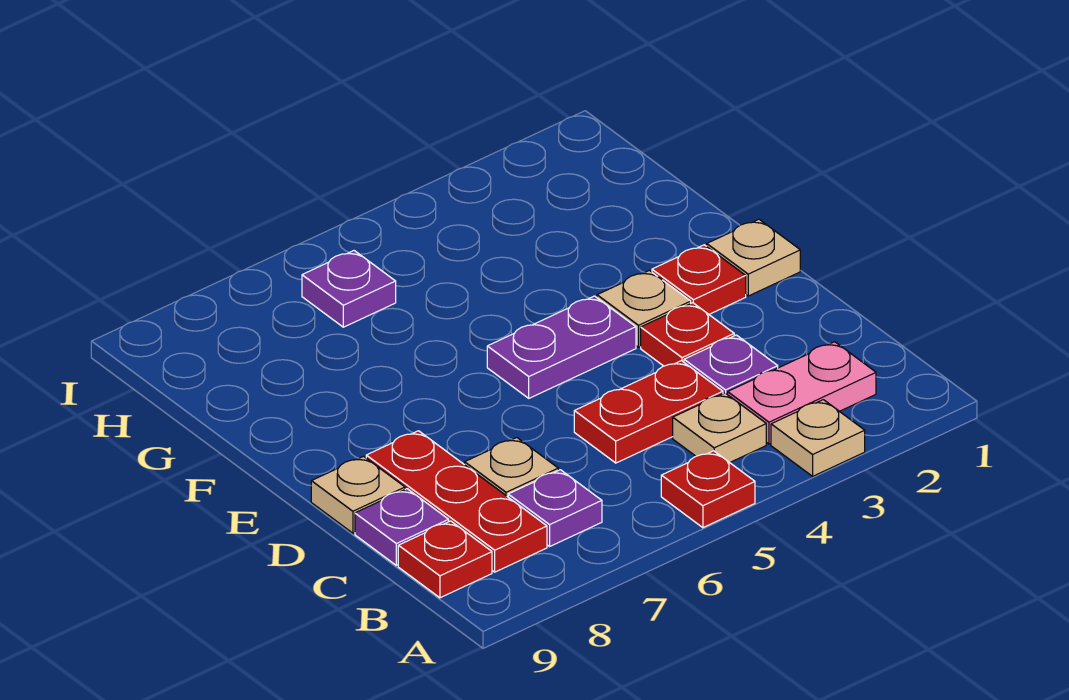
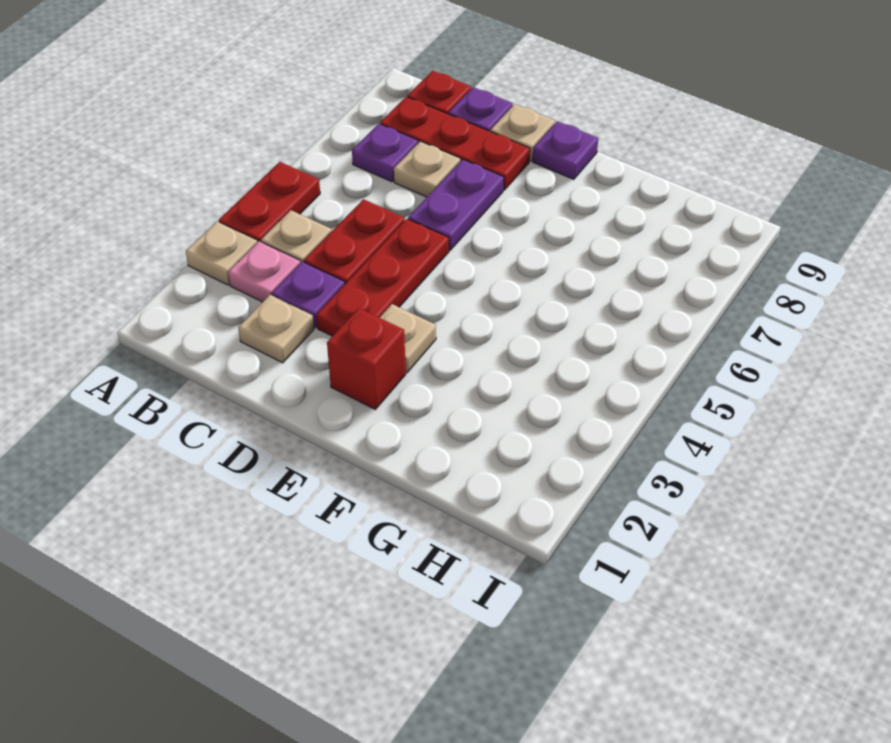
red plate A5 level 1 -> red plate A4:A5 level 1
pink plate B2:B3 level 1 -> pink plate B3 level 1
red plate D3 level 1 -> red plate D3:D5 level 1
tan plate E1 level 1 -> tan plate C2 level 1
red plate E2 level 1 -> red brick E2 level 1
purple plate E4:E5 level 1 -> purple plate D6:D7 level 1
purple plate H6 level 1 -> purple plate E9 level 1

